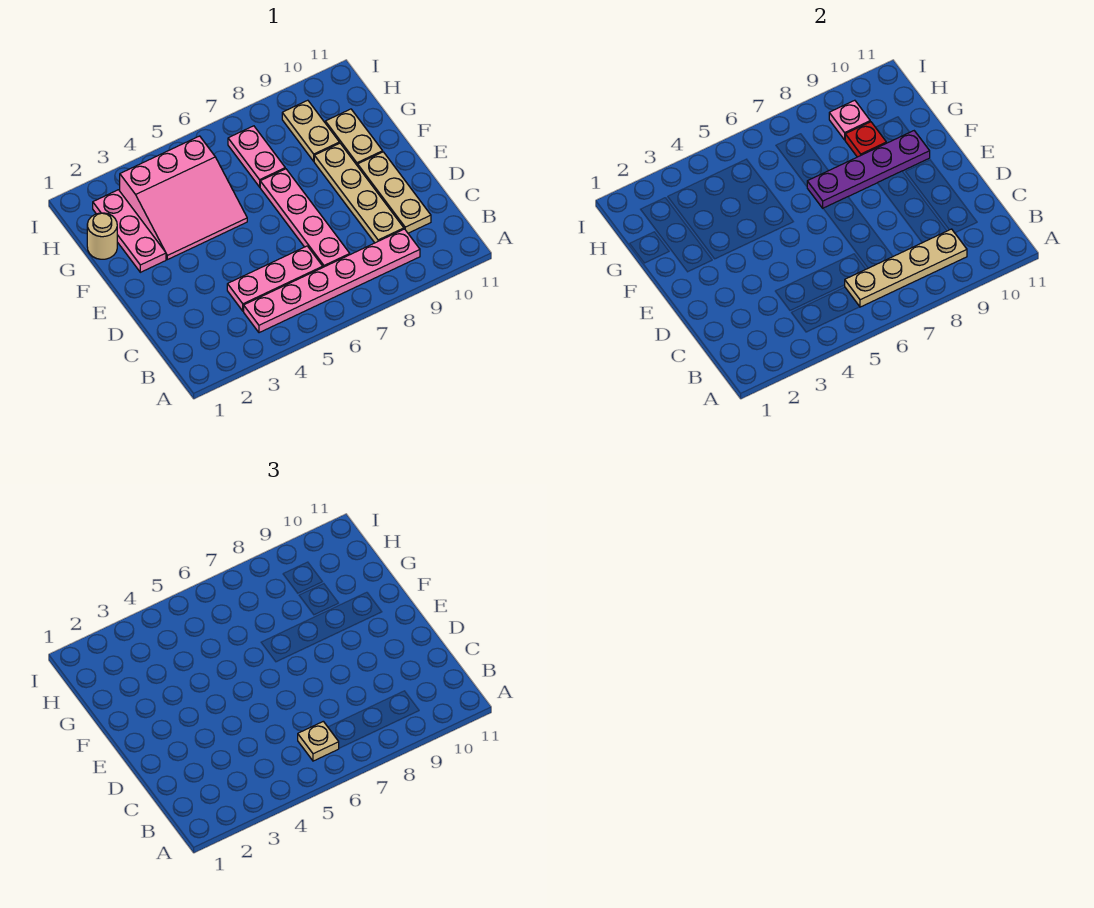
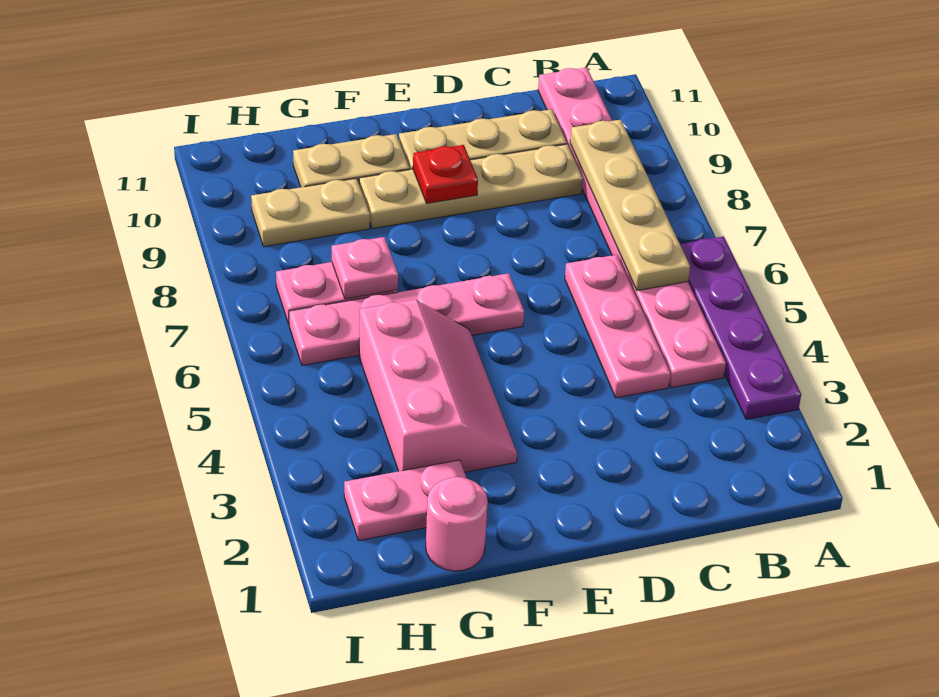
pink plate B4:B9 level 1 -> pink plate B4:B11 level 1
tan plate B6 level 3 -> none
pink plate C7:F7 level 1 -> pink plate E6:H6 level 1
pink plate F2:H2 level 1 -> pink plate G2:H2 level 1
pink slope F3:H5 level 1 top H -> pink slope F3:G5 level 1 top G
purple plate F7:F10 level 2 -> purple plate A3:A6 level 1
tan round brick G1 level 1 -> pink round brick G1 level 1
red plate G9 level 2 -> red plate E9 level 2
pink plate H9 level 2 -> pink plate G7 level 2

